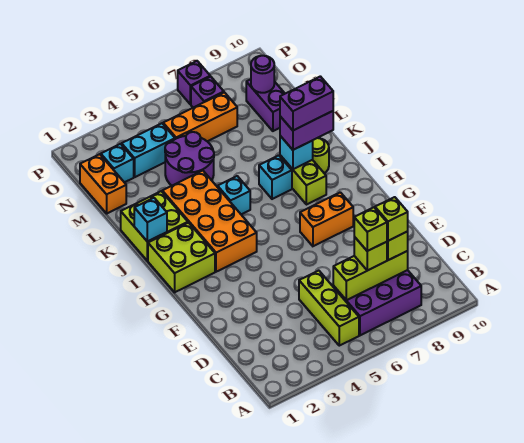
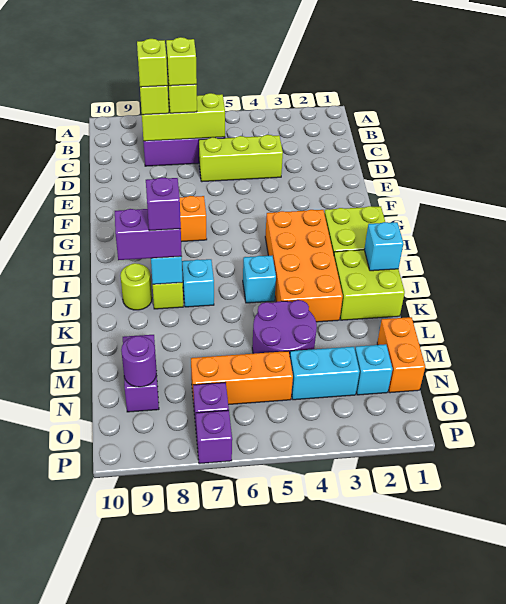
lime brick B5:D5 level 1 -> lime brick D4:D6 level 1
purple brick J8:J9 level 4 -> purple brick J8 level 4

